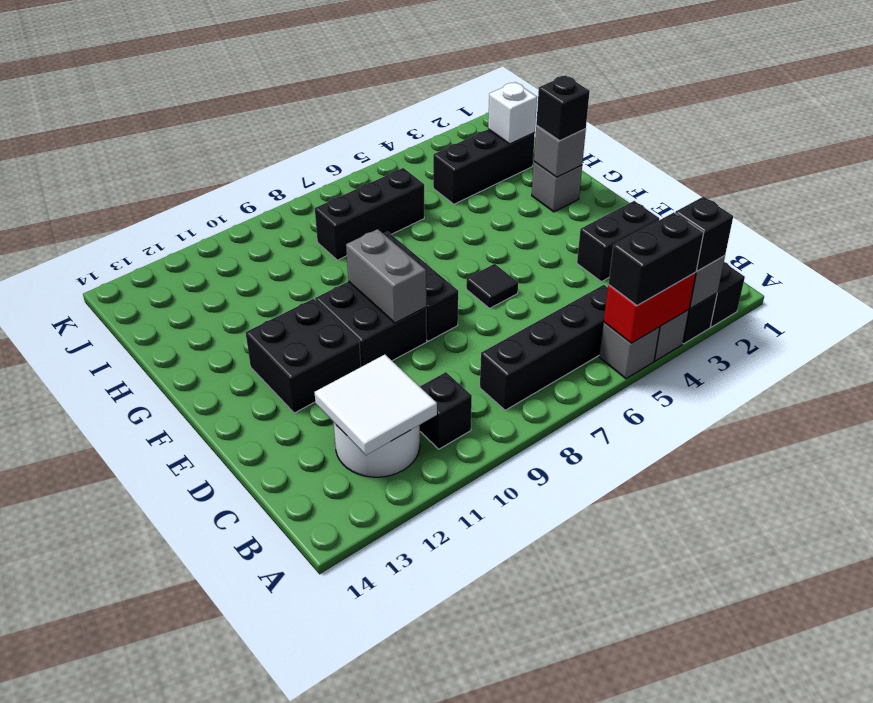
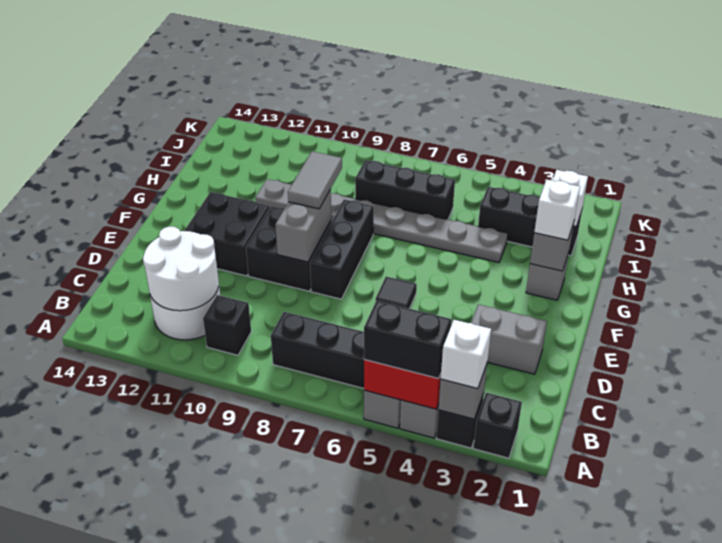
black brick A3 level 3 -> white brick A3 level 3
white tile B11:C12 level 2 -> white round brick B11:C12 level 2
black brick D2:D3 level 1 -> grey brick D2:D3 level 1
none -> grey tile F9:G9 level 3
black brick G2 level 3 -> white brick G2 level 3
none -> grey plate H4:H11 level 1

